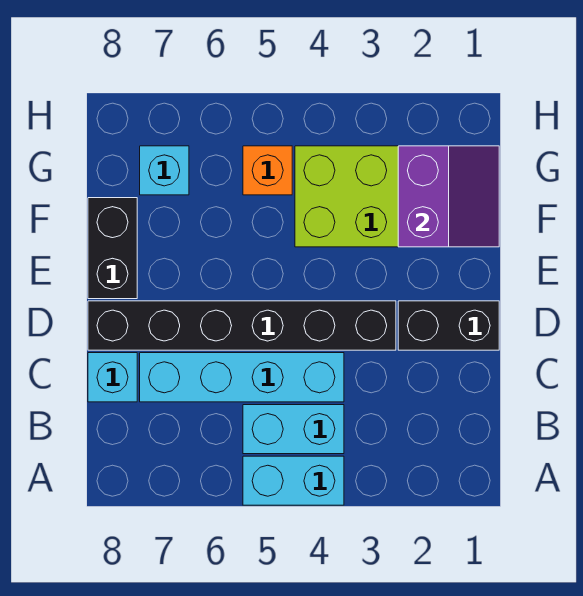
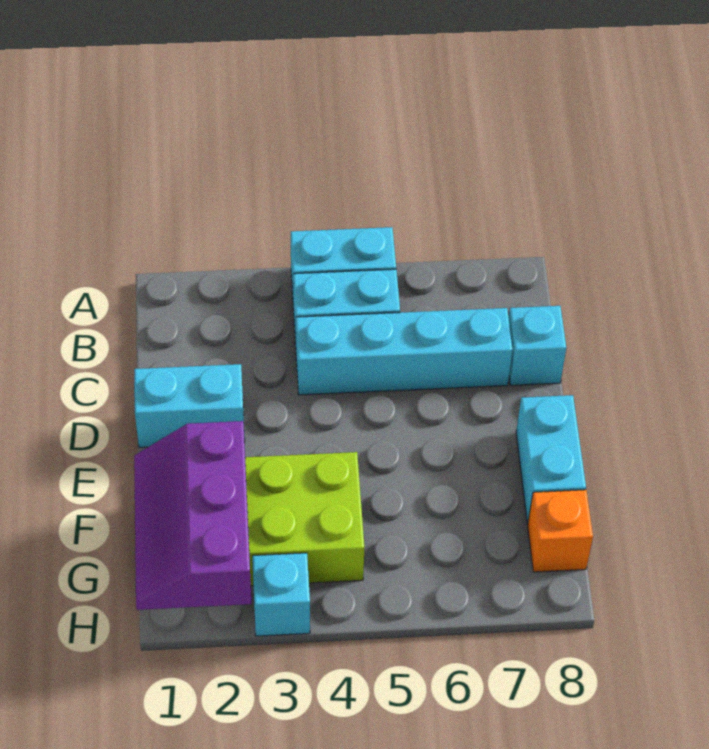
black brick D1:D2 level 1 -> cyan brick D1:D2 level 1
black brick D3:D8 level 1 -> none
black brick E8:F8 level 1 -> cyan brick E8:F8 level 1
purple slope F1:G2 level 2 top 2 -> purple slope F1:H2 level 2 top 2
orange brick G5 level 1 -> orange brick G8 level 1
cyan brick G7 level 1 -> cyan brick H3 level 1

